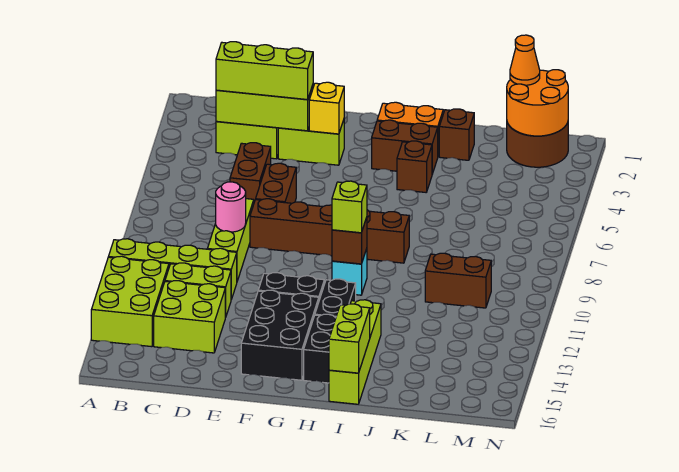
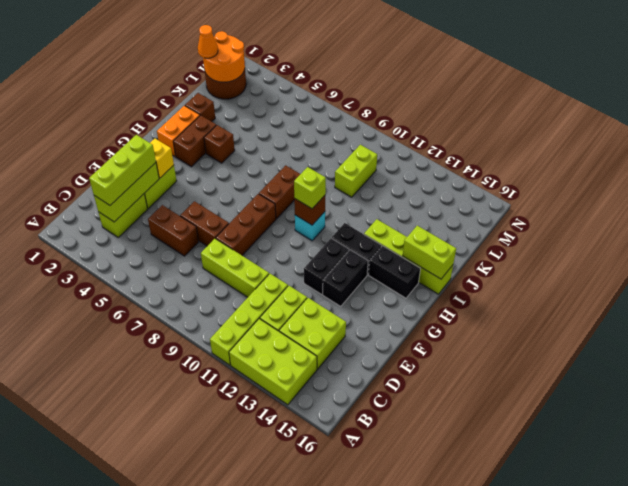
pink round brick D9 level 2 -> none
black brick F13:G15 level 1 -> black brick F13:G13 level 1
brown brick K10:L10 level 1 -> lime brick K10:L10 level 1

